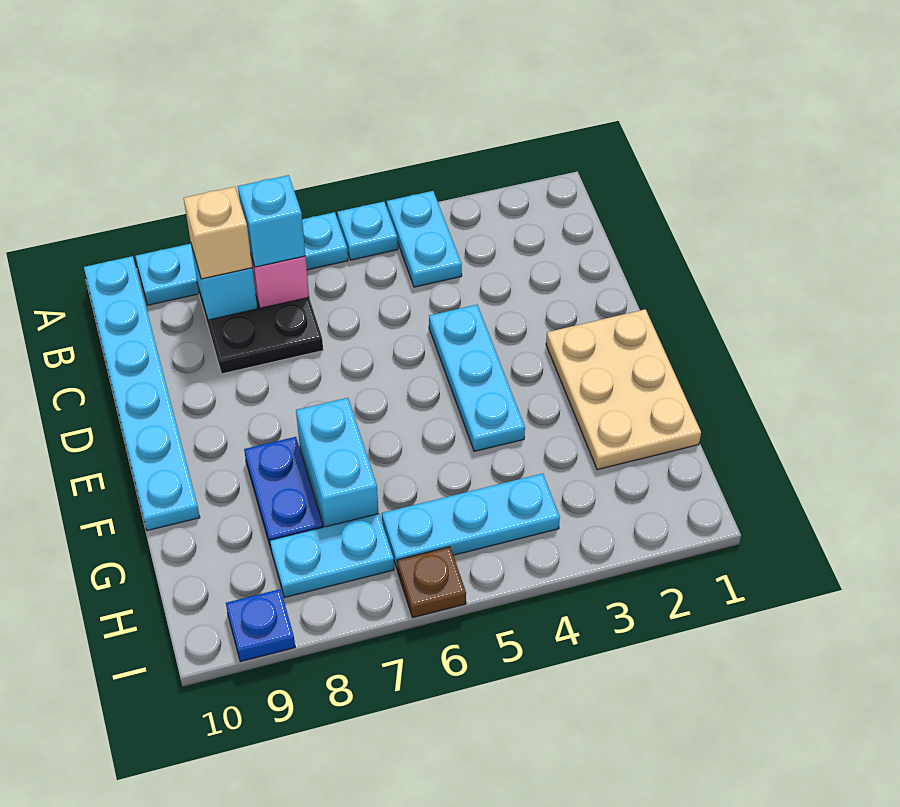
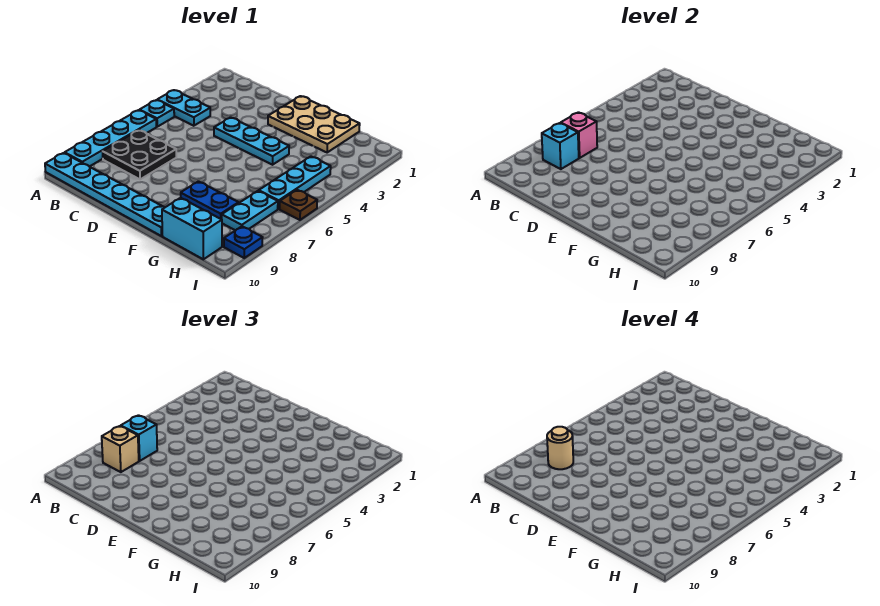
none -> tan round brick B8 level 4
cyan brick F7:G7 level 1 -> cyan brick G10:H10 level 1

